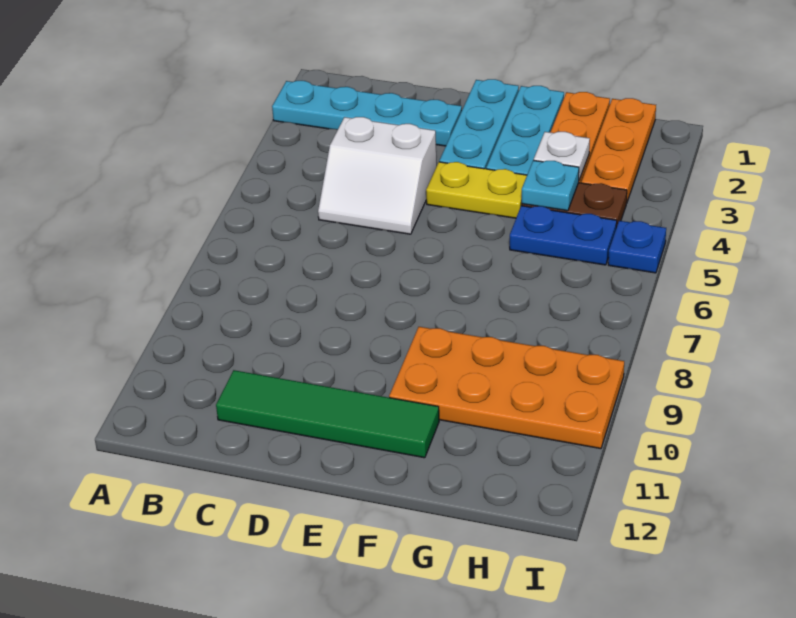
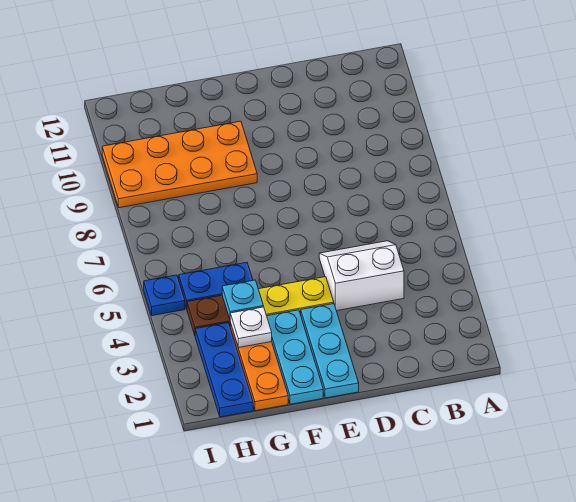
cyan plate A2:D2 level 1 -> none
green tile C11:F11 level 1 -> none
orange plate H1:H3 level 1 -> blue plate H1:H3 level 1

